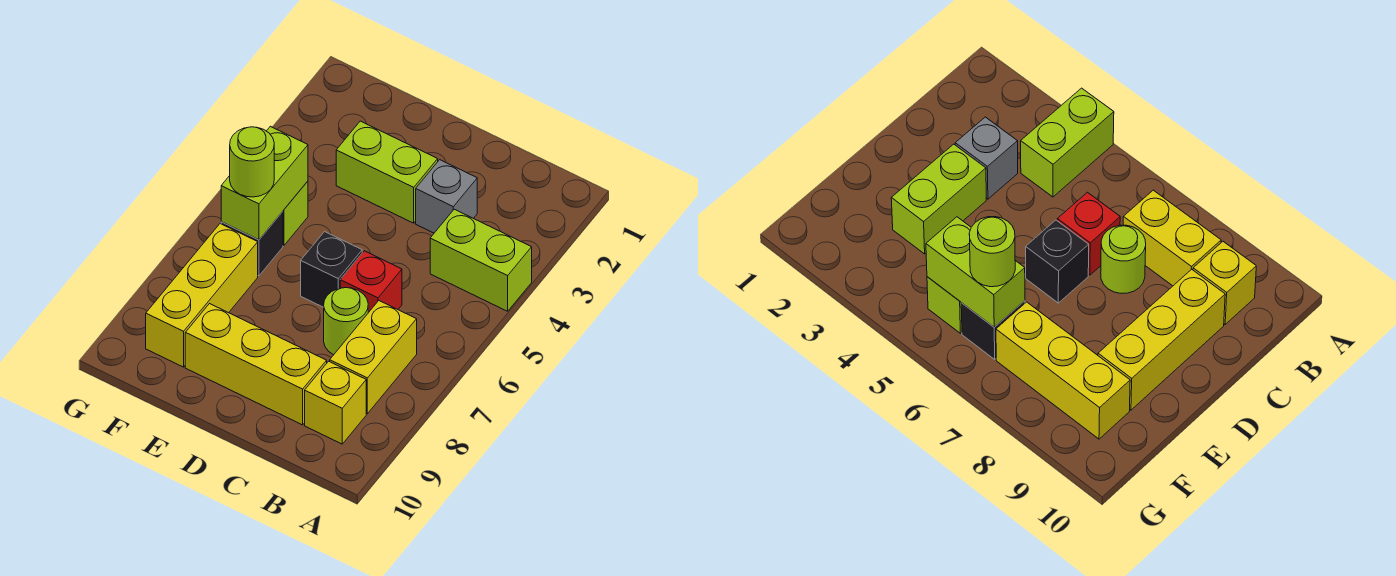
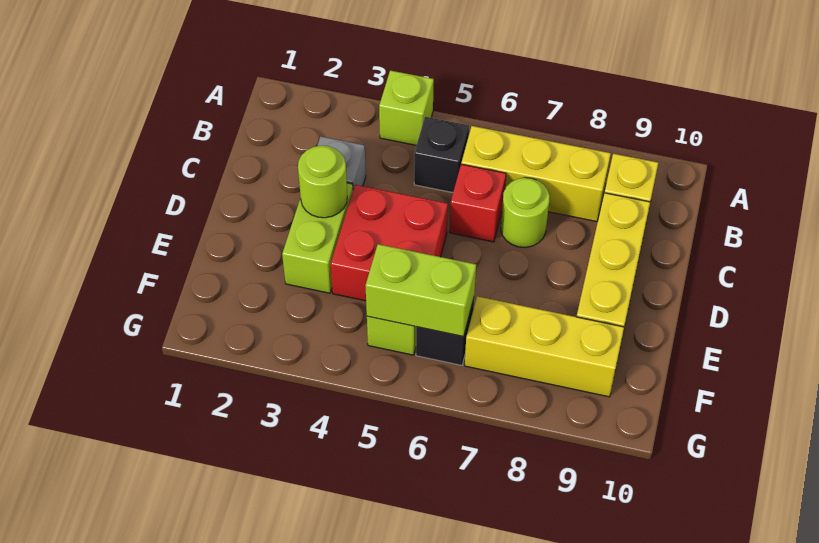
lime brick A4:B4 level 1 -> lime brick A4 level 1
yellow brick B7:B8 level 1 -> yellow brick B6:B8 level 1
none -> red brick D4:E5 level 1
black brick D6 level 1 -> black brick B5 level 1
lime round brick F6 level 3 -> lime round brick D3 level 2

